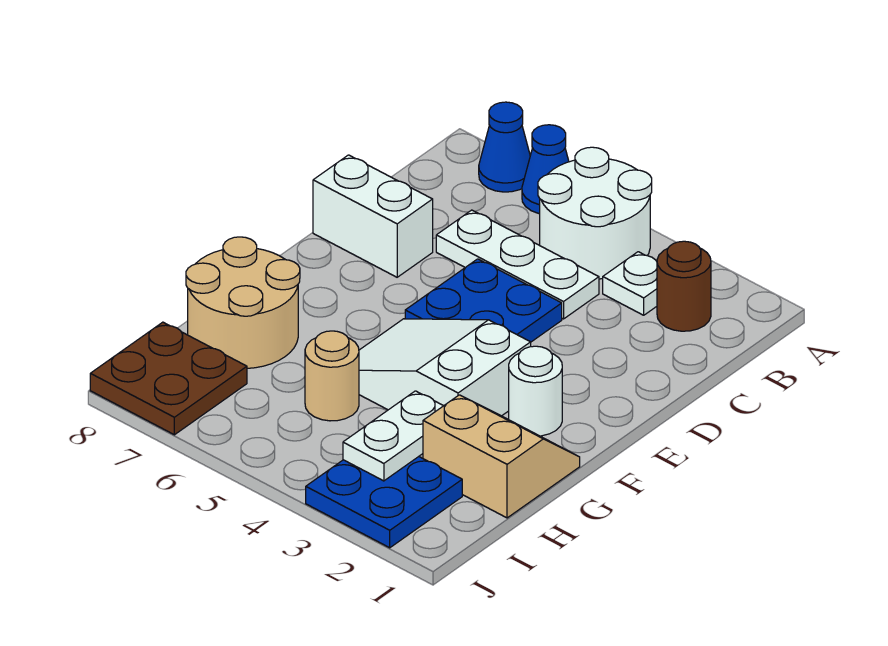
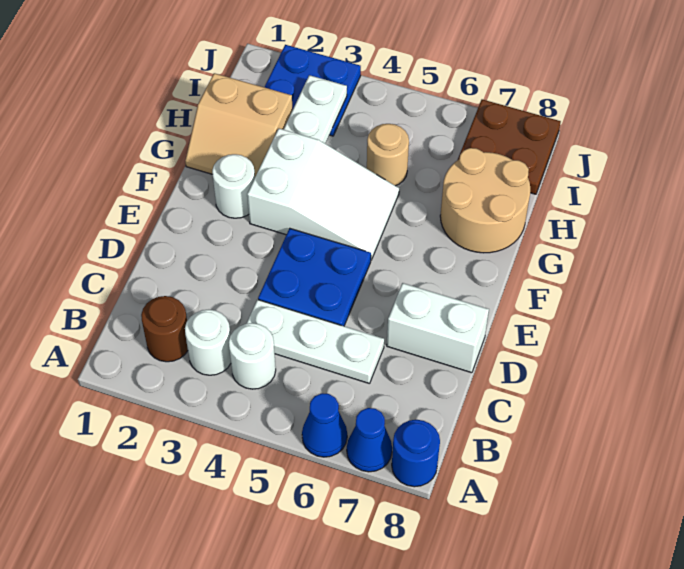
white round brick A4:B5 level 1 -> white round brick B4 level 1
none -> blue round brick A8 level 1
white plate B3 level 1 -> white round brick B3 level 1

